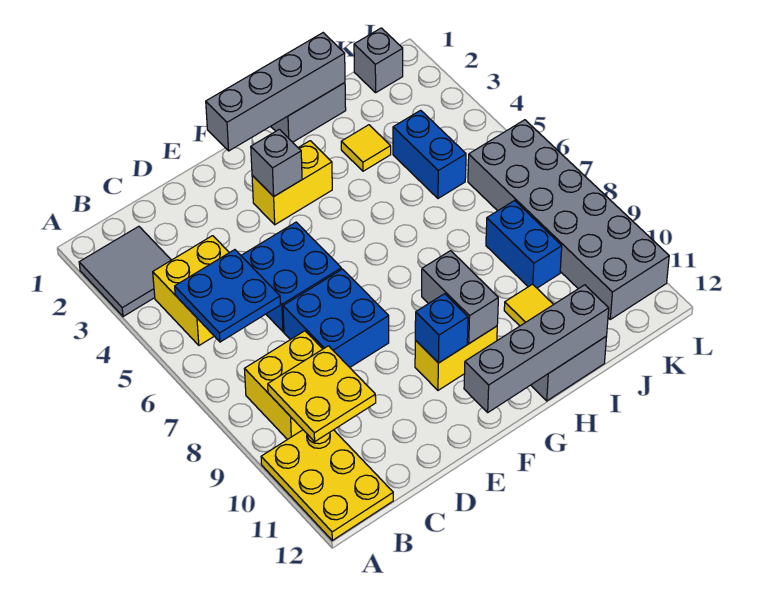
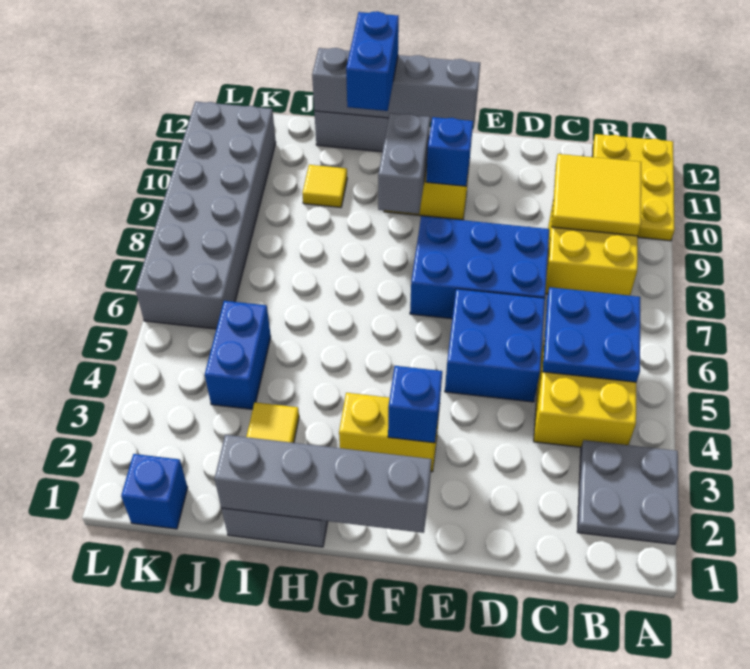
grey tile A2:B3 level 1 -> grey plate A2:B3 level 1
yellow plate B9:C10 level 2 -> yellow tile B9:C10 level 2
blue brick D7:E8 level 1 -> blue brick D7:F8 level 1
grey brick F3 level 2 -> blue brick F3 level 2
blue brick J8:J9 level 1 -> blue brick H11:H12 level 3
grey brick K1 level 1 -> blue brick K1 level 1

